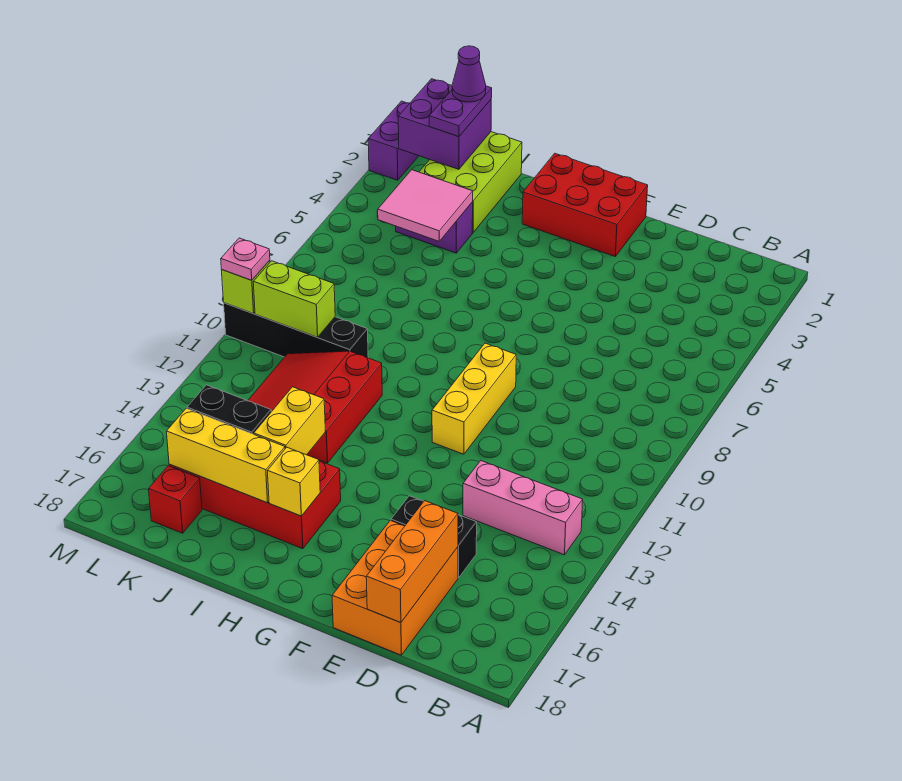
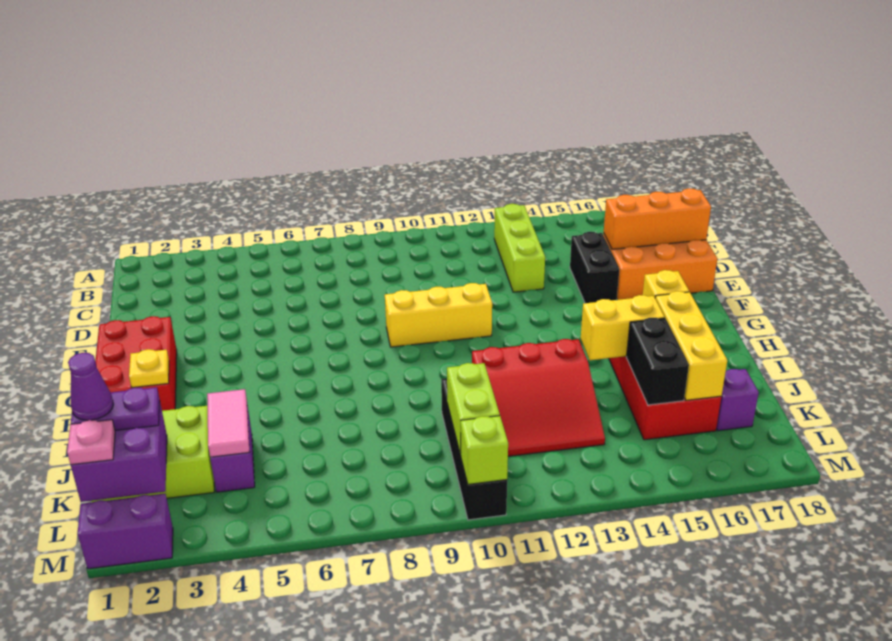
pink brick B13:D13 level 1 -> lime brick B13:D13 level 1
none -> yellow plate H2 level 2
pink tile J4:K5 level 2 -> pink tile J4:K4 level 2
red brick K17 level 1 -> purple brick K17 level 1
pink plate M10 level 3 -> pink plate L1 level 3

